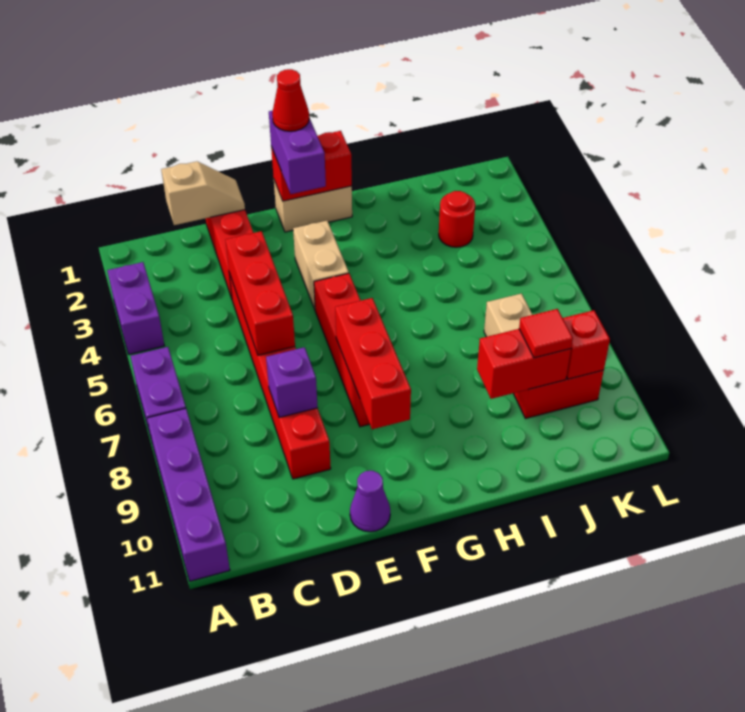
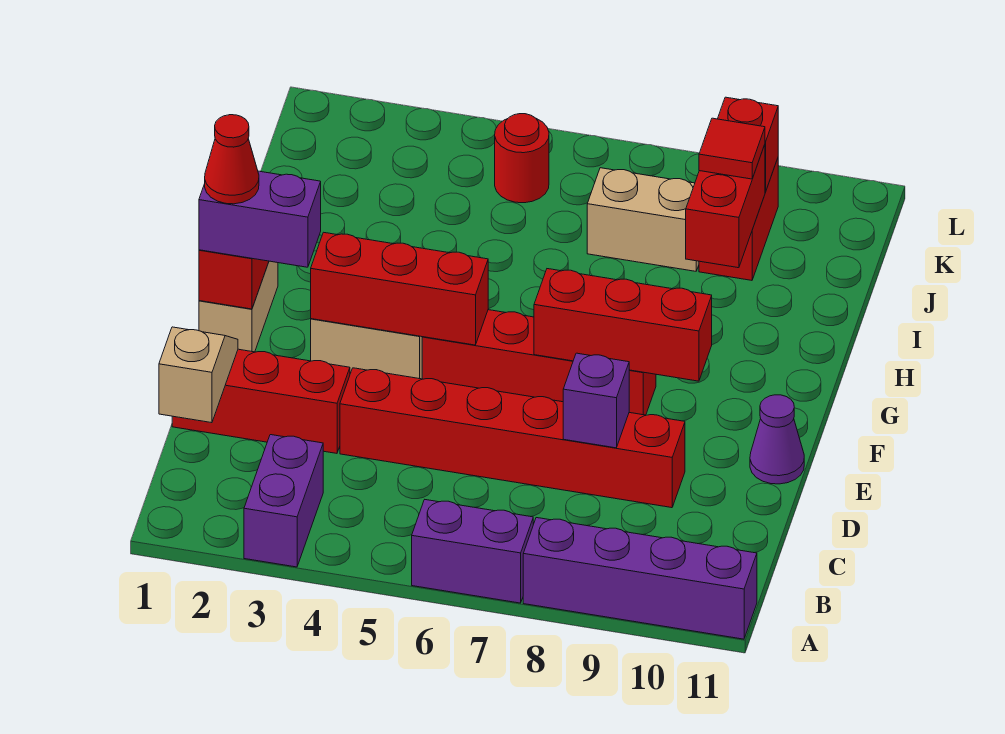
purple brick A3:A4 level 1 -> purple brick A3:B3 level 1
red brick D4:D6 level 2 -> red brick F3:F5 level 2
red round brick J3 level 1 -> red round brick K5 level 1

